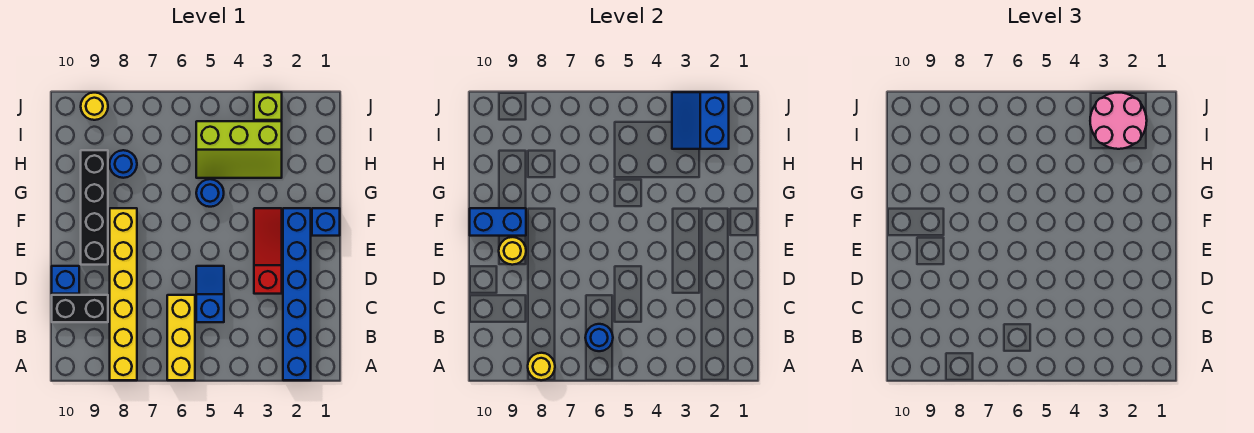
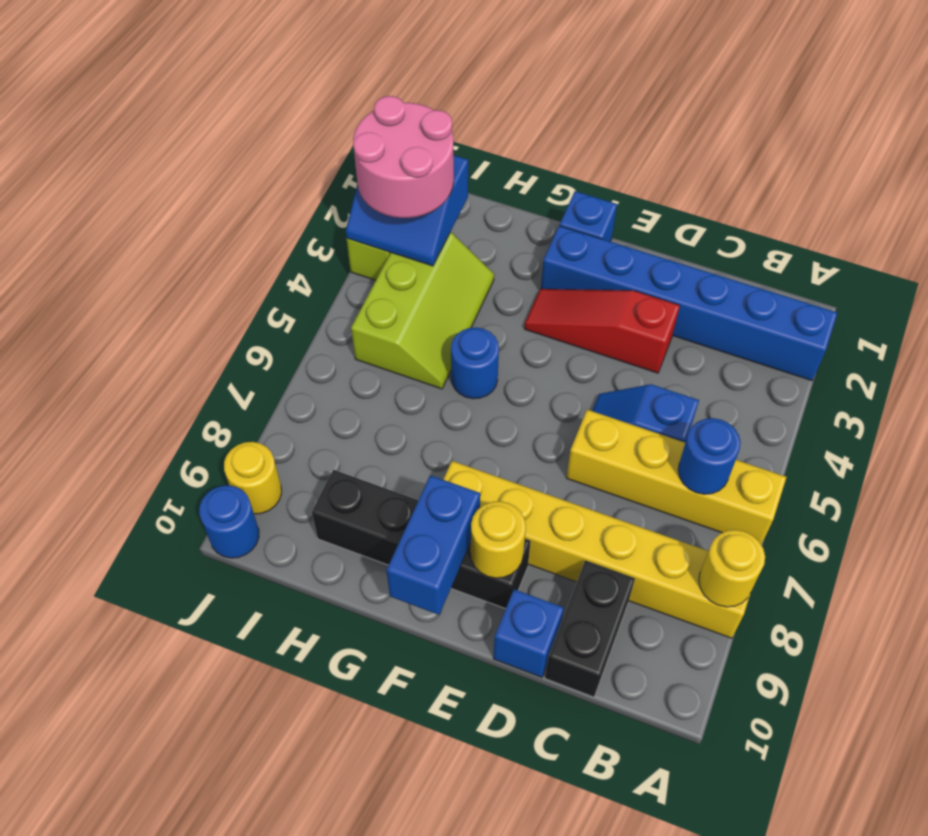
yellow brick A6:C6 level 1 -> yellow brick A6:D6 level 1
blue round brick H8 level 1 -> blue round brick J10 level 1

